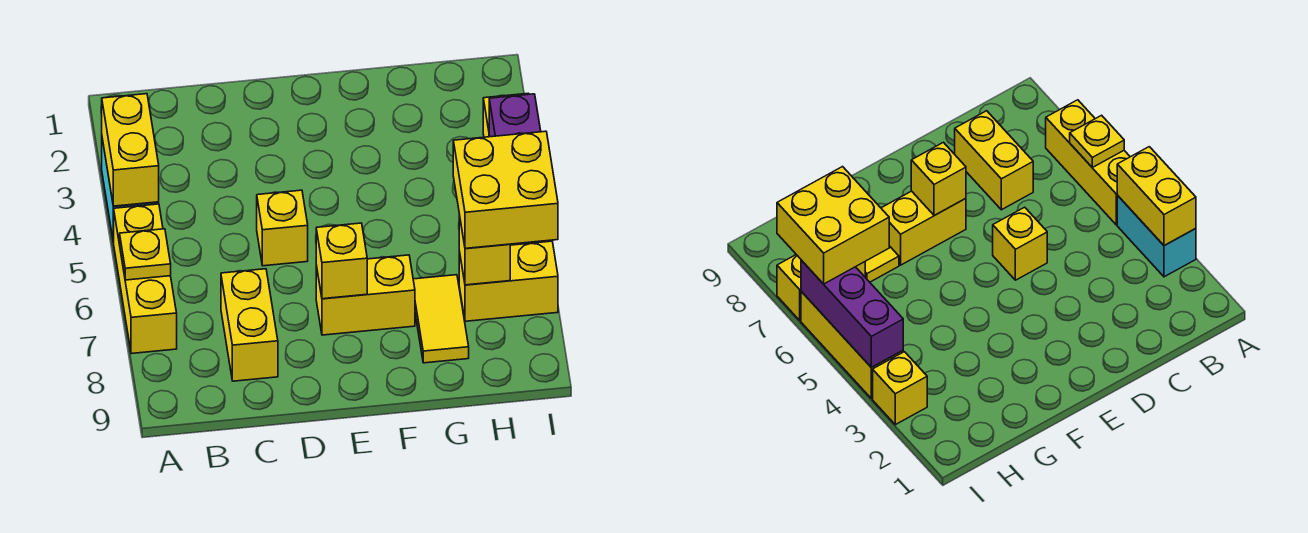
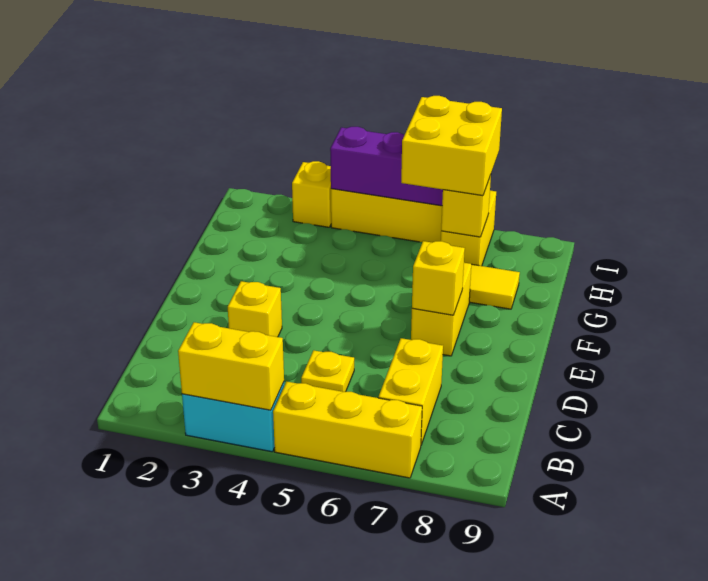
yellow plate A6 level 2 -> yellow plate C5 level 1
yellow brick C7:C8 level 1 -> yellow brick B7:C7 level 1
yellow brick D5 level 1 -> yellow brick D3 level 1

